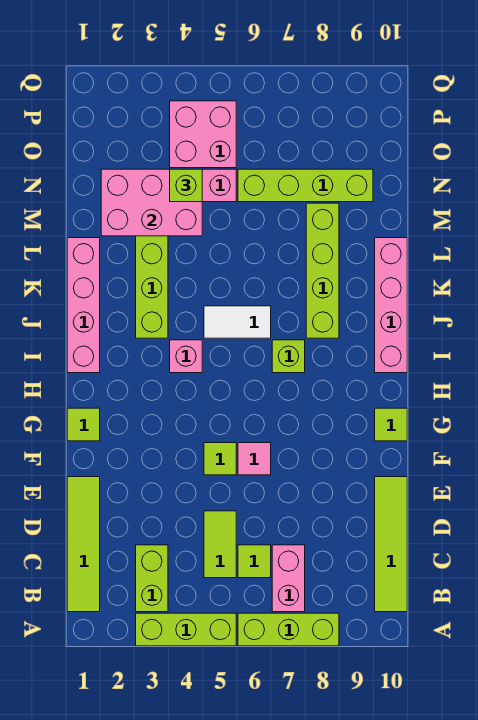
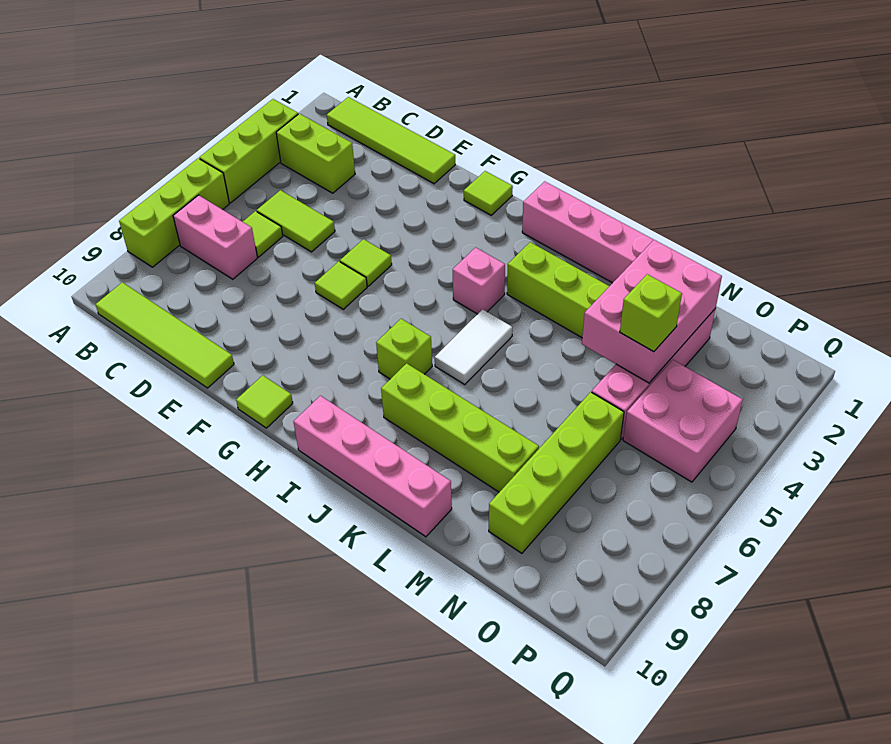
pink tile F6 level 1 -> lime tile F6 level 1

